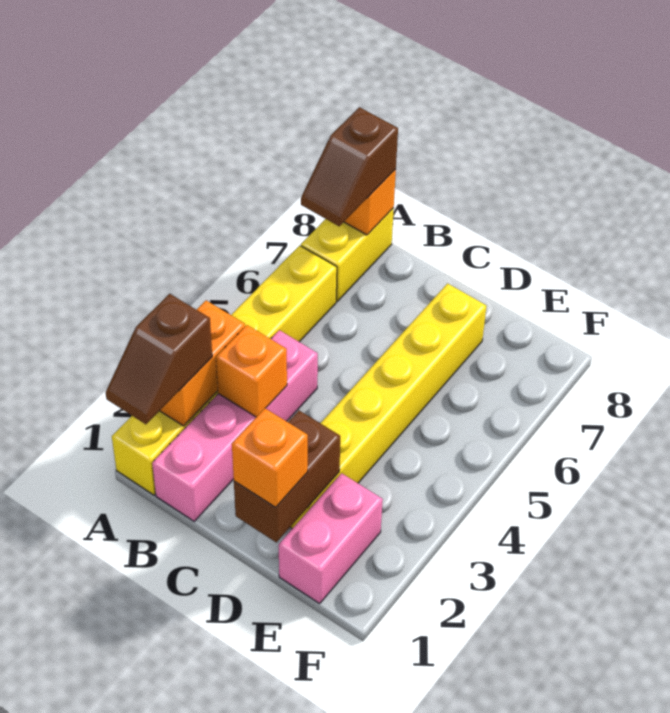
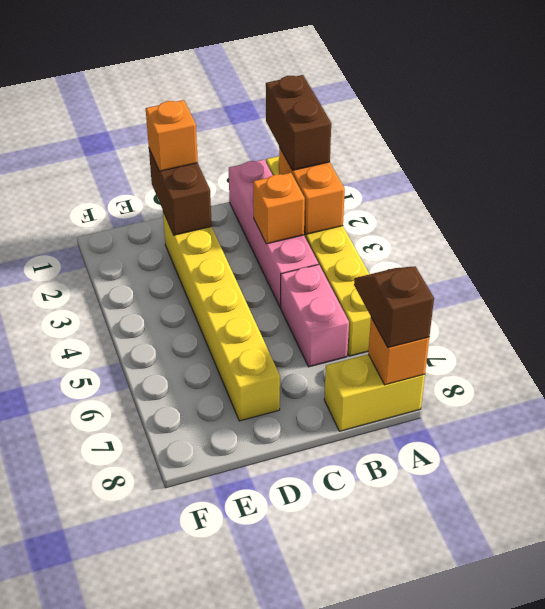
brown slope A1:A2 level 3 top 2 -> brown brick A1:A2 level 3
yellow brick A7:A8 level 1 -> yellow brick A8:B8 level 1
pink brick E1:E2 level 1 -> pink brick B5:B6 level 1

